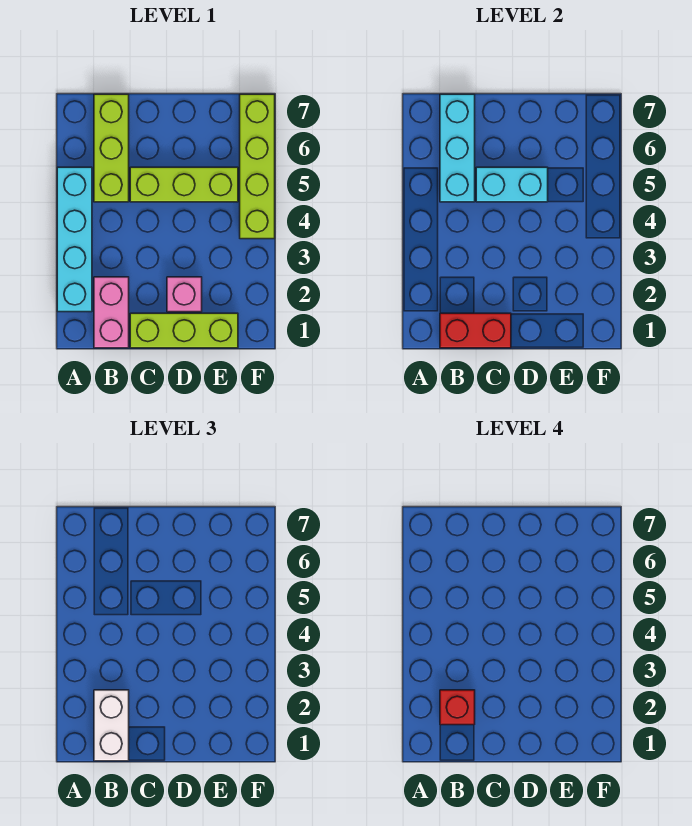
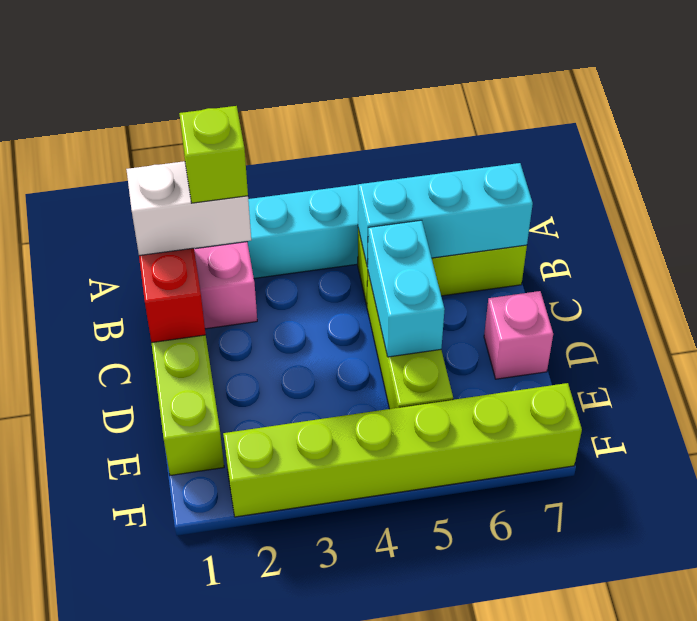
red brick B2 level 4 -> lime brick B2 level 4
pink brick D2 level 1 -> pink brick D7 level 1
lime brick F4:F7 level 1 -> lime brick F2:F7 level 1

